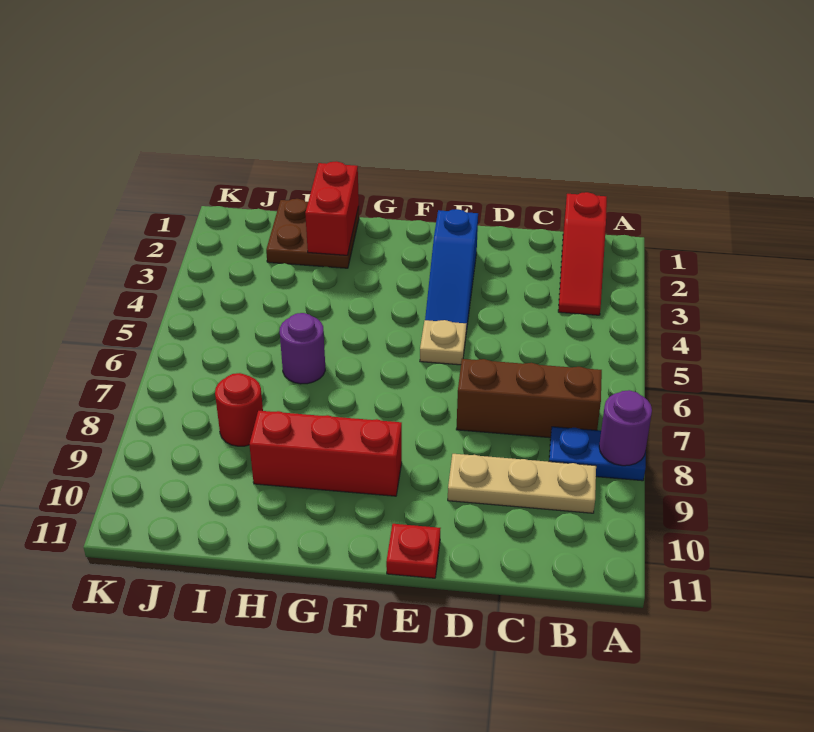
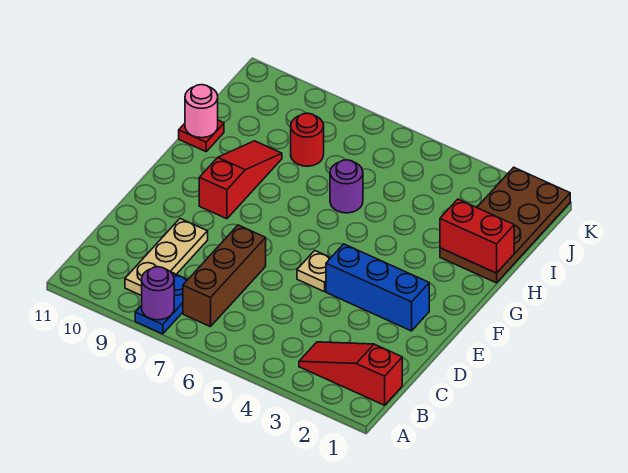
blue slope E2:E4 level 1 top 2 -> blue brick E2:E4 level 1
red plate E11 level 1 -> red plate H11 level 1
red brick F9:H9 level 1 -> red slope F9:H9 level 1 top F
brown plate H1:I2 level 1 -> brown plate H1:K2 level 1
none -> pink round brick H11 level 2

